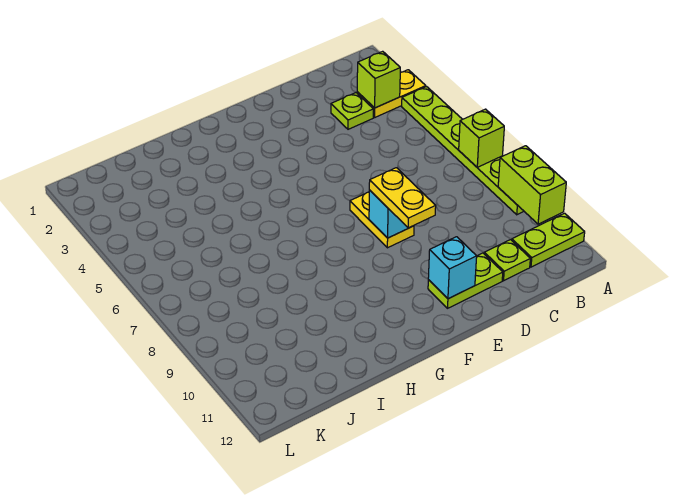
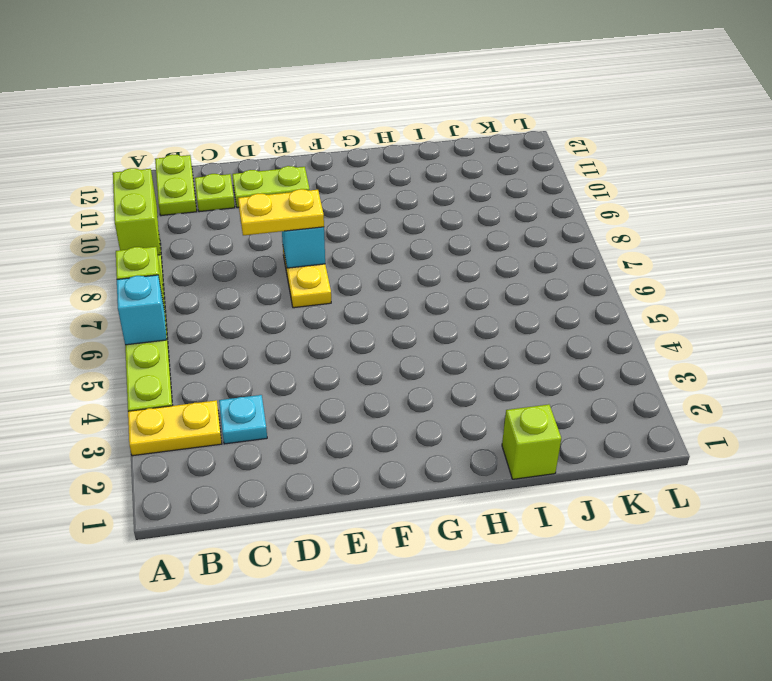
lime plate A11:B11 level 1 -> lime plate B11:B12 level 1
lime brick B3 level 2 -> lime brick I1 level 1
lime plate C3 level 1 -> cyan plate C3 level 1
yellow plate E8:E9 level 3 -> yellow plate D8:E8 level 3
cyan brick E11 level 2 -> cyan brick A6 level 2

